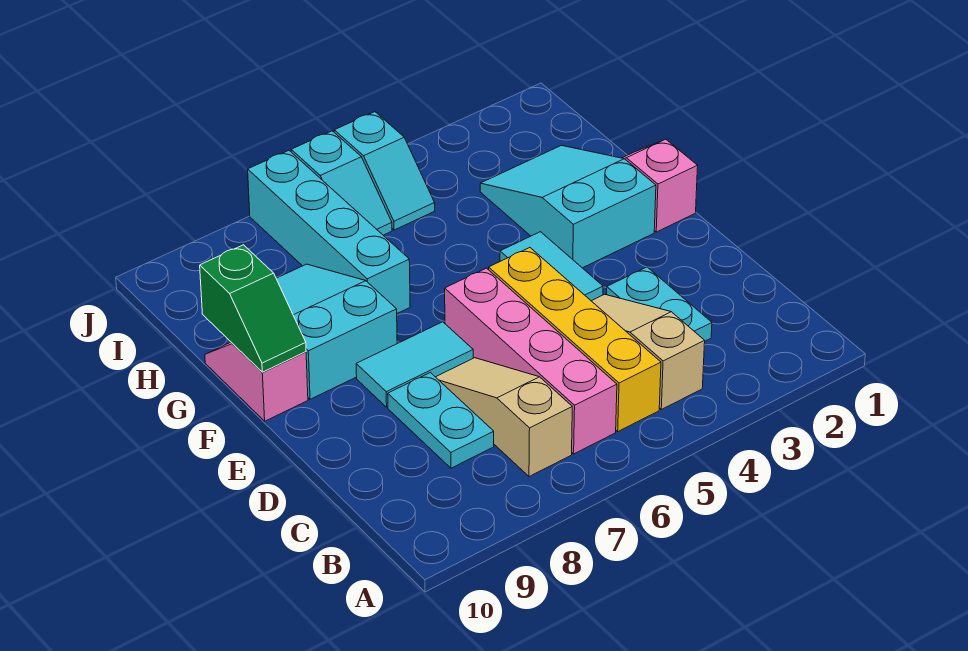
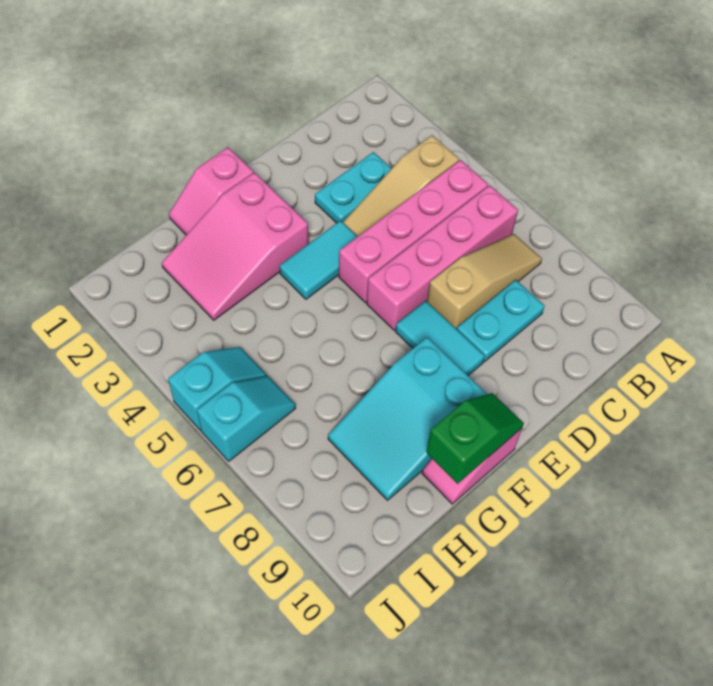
yellow brick B5:E5 level 1 -> pink brick B5:E5 level 1
tan slope B7:D7 level 1 top B -> tan slope B7:D7 level 1 top D
cyan slope F2:H3 level 1 top F -> pink slope F2:H3 level 1 top F
cyan brick G7:J7 level 1 -> none

